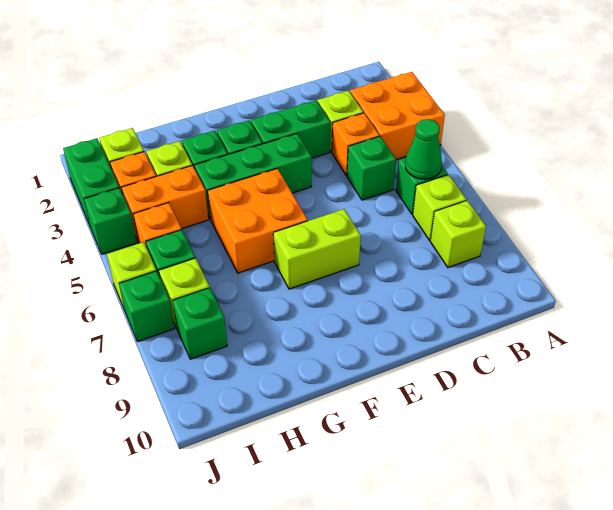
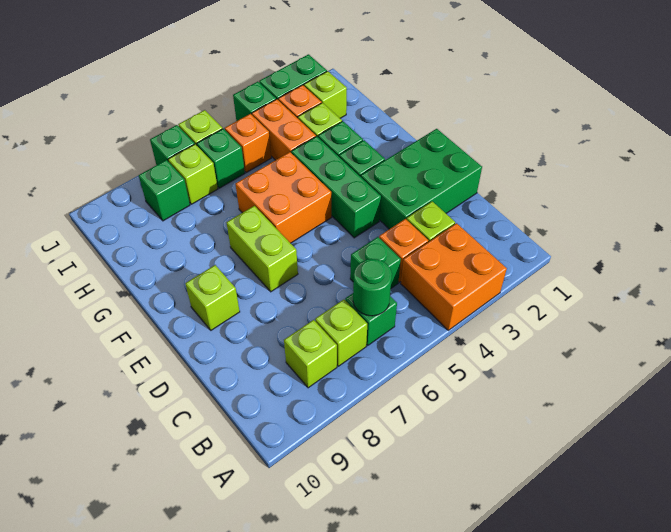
green cone B6 level 2 -> green round brick B6 level 2
green brick D3:E3 level 1 -> green brick D1:E3 level 1
none -> lime brick E9 level 1

